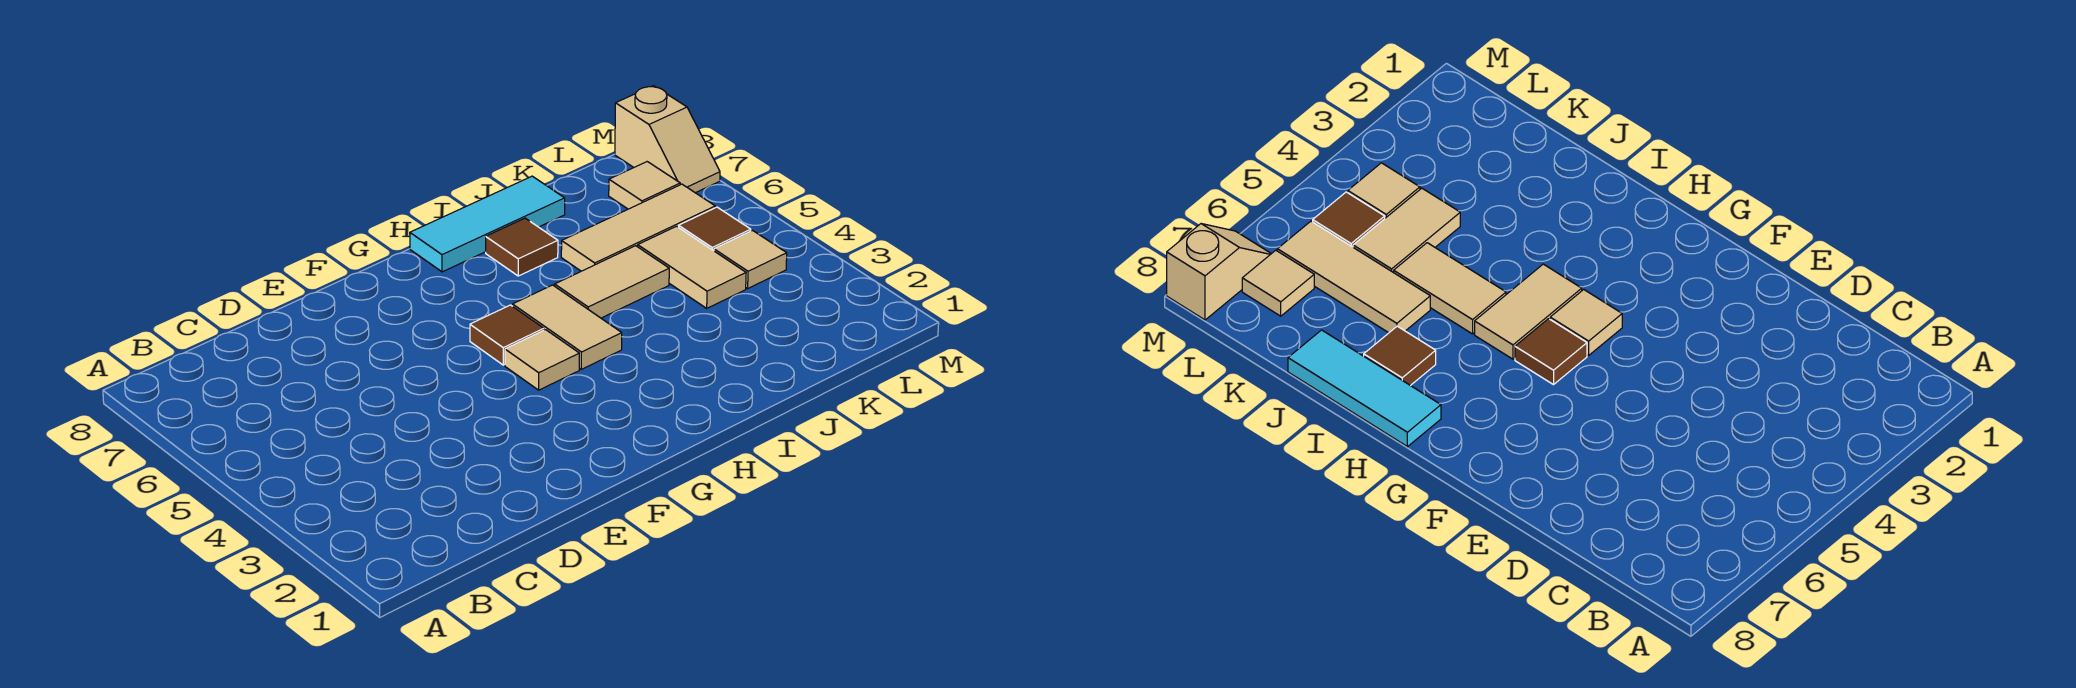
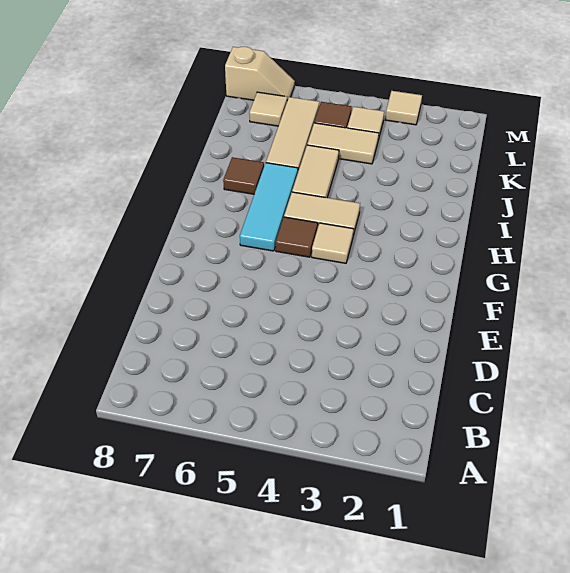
cyan tile H8:J8 level 1 -> cyan tile G6:I6 level 1
none -> tan tile M3 level 1

